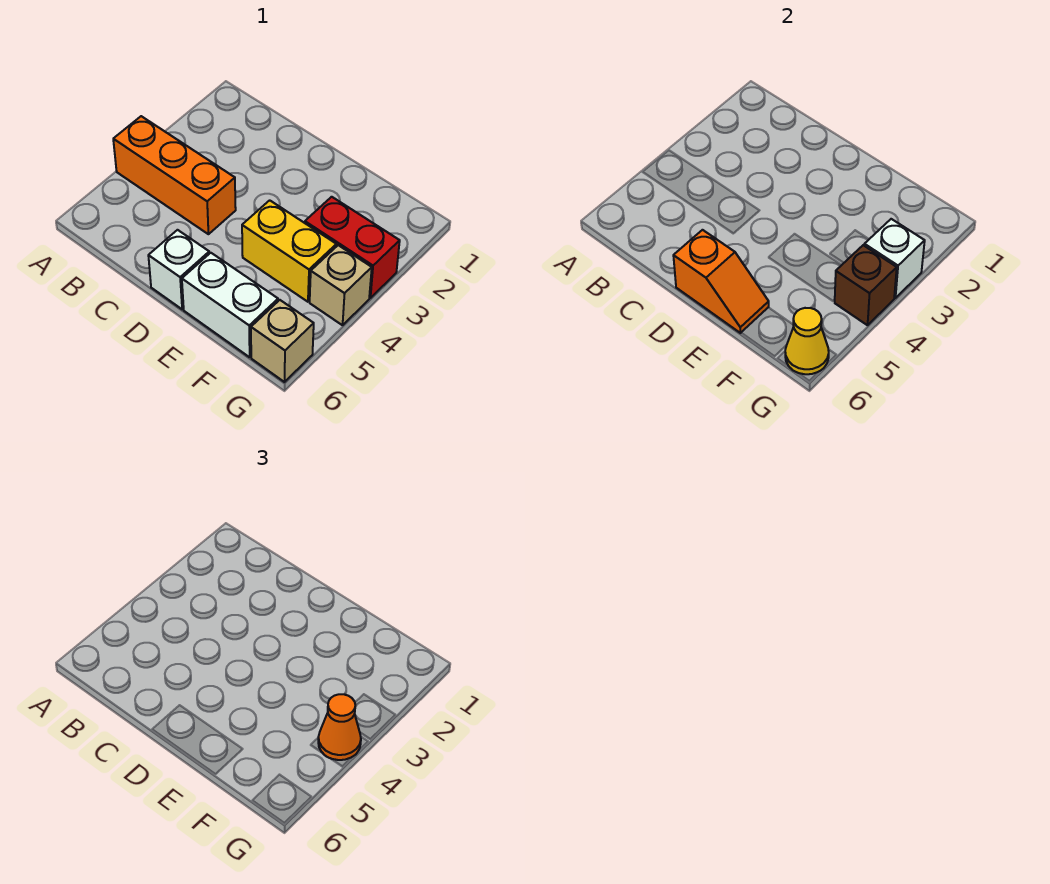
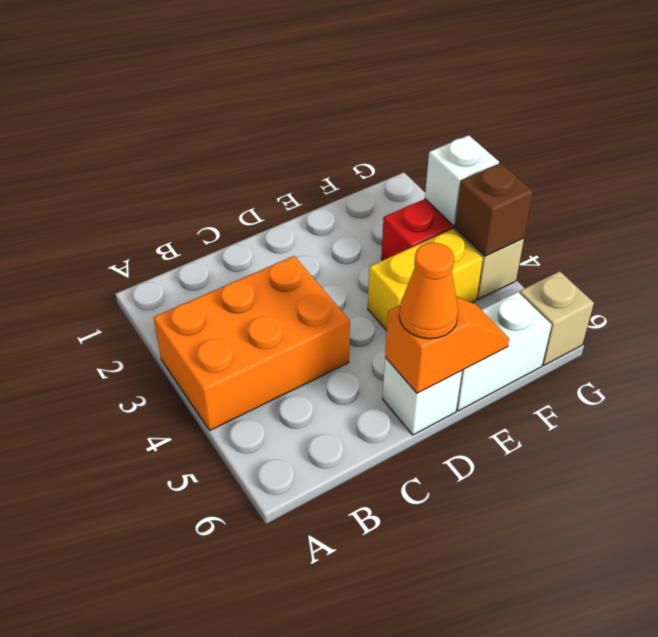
orange brick A4:C4 level 1 -> orange brick A3:C4 level 1
orange cone G4 level 3 -> orange cone D6 level 3
yellow cone G6 level 2 -> none

